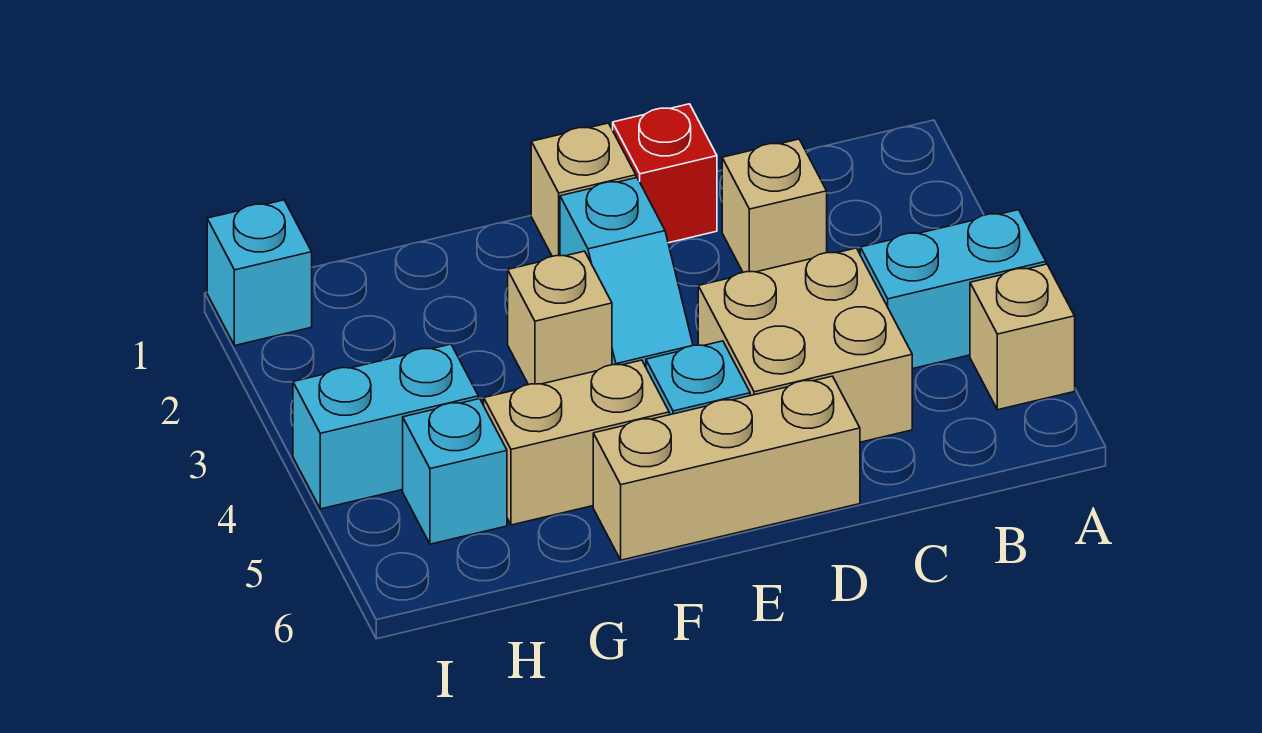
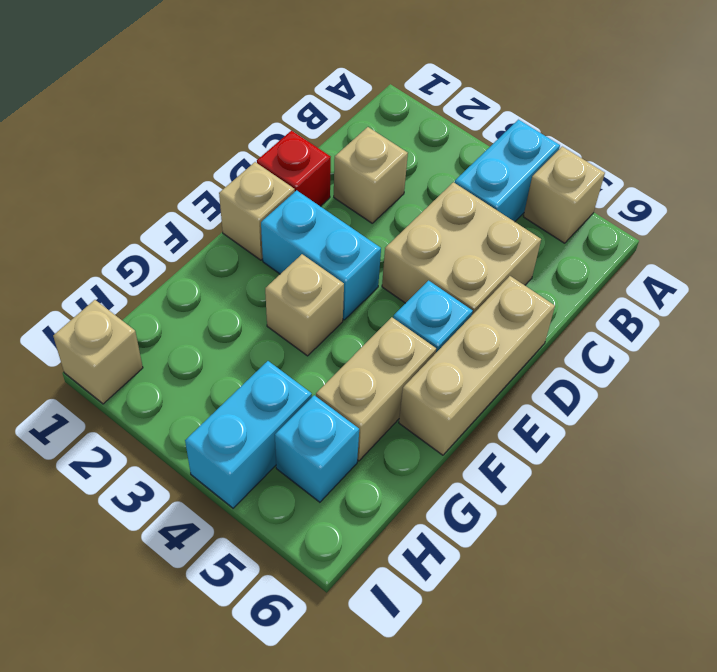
cyan slope E2:E3 level 1 top 2 -> cyan brick E2:E3 level 1
cyan brick I1 level 1 -> tan brick I1 level 1

